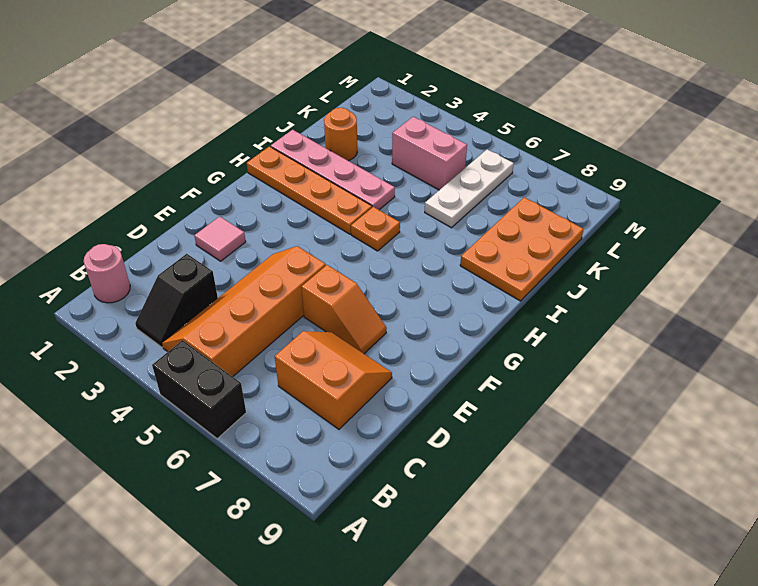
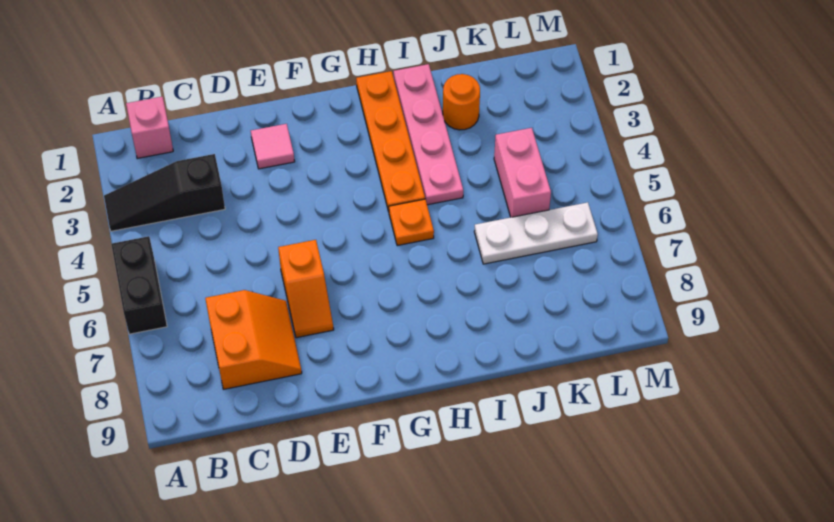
pink round brick B1 level 1 -> pink brick B1 level 1
black slope B3:C3 level 1 top C -> black slope A3:C3 level 1 top C
orange slope B4:E5 level 1 top 5 -> none
orange plate I8:K9 level 1 -> none

